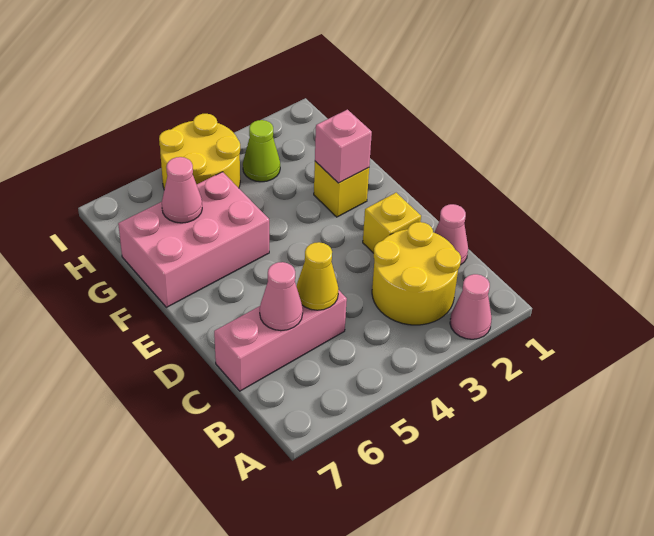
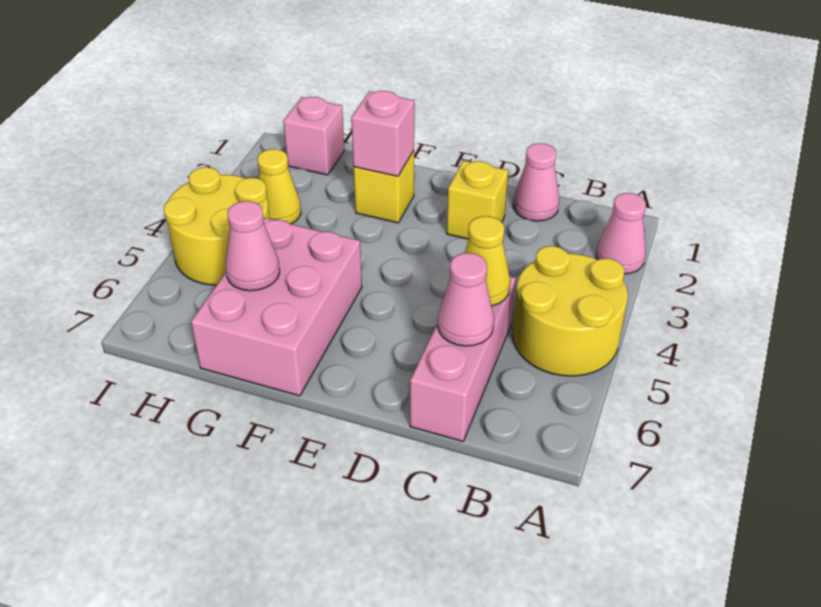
yellow round brick B2:C3 level 1 -> yellow round brick A4:B5 level 1
none -> pink brick H1 level 1
lime cone H3 level 1 -> yellow cone H3 level 1

